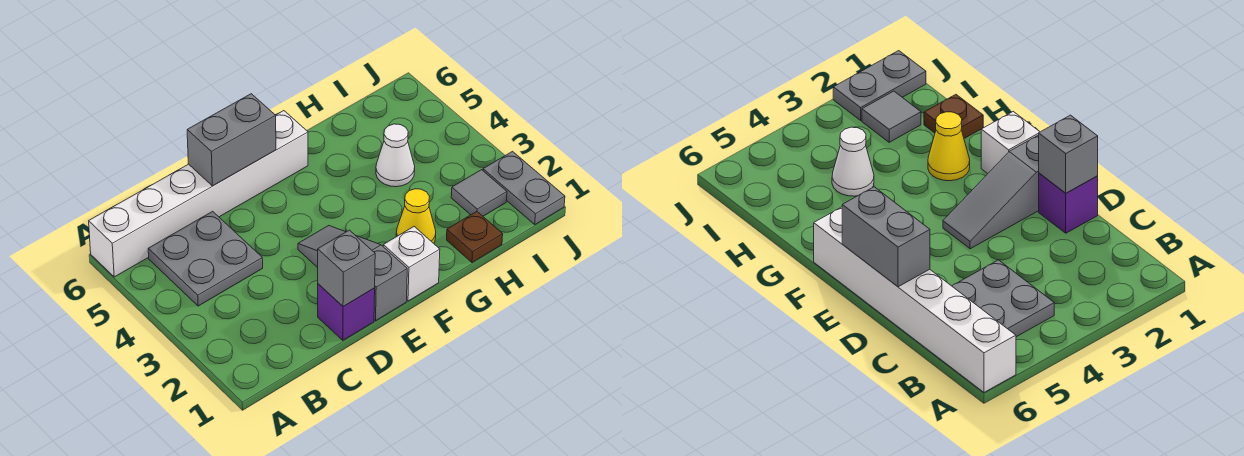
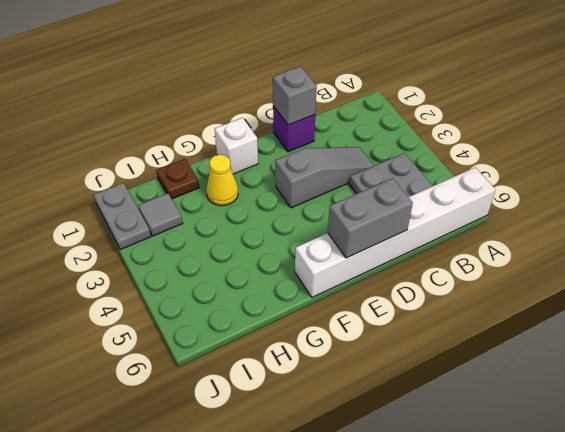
grey slope E1:E3 level 1 top 1 -> grey slope C3:E3 level 1 top E
white cone H4 level 1 -> none

